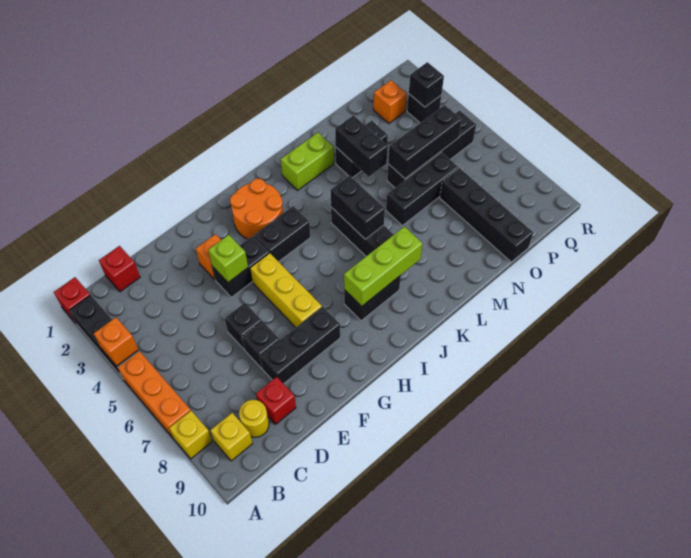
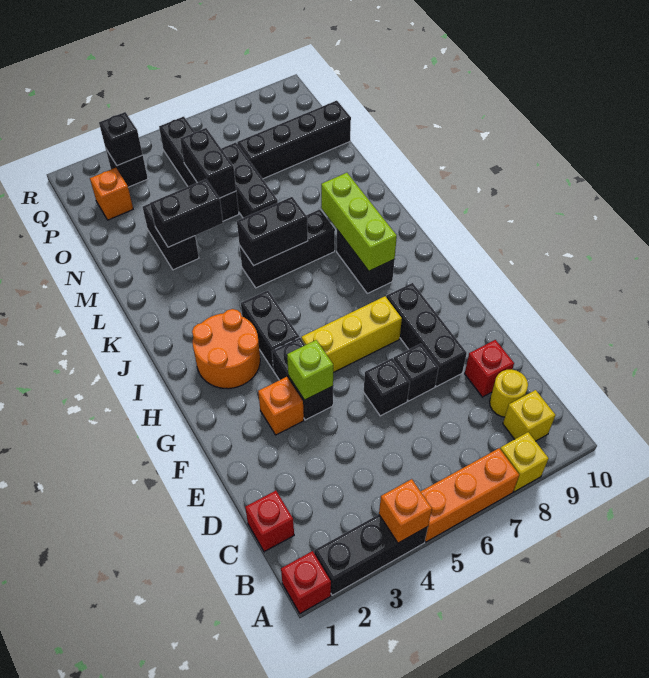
lime brick K2:L2 level 1 -> none
black brick N5:P5 level 2 -> black brick N5:O5 level 2

